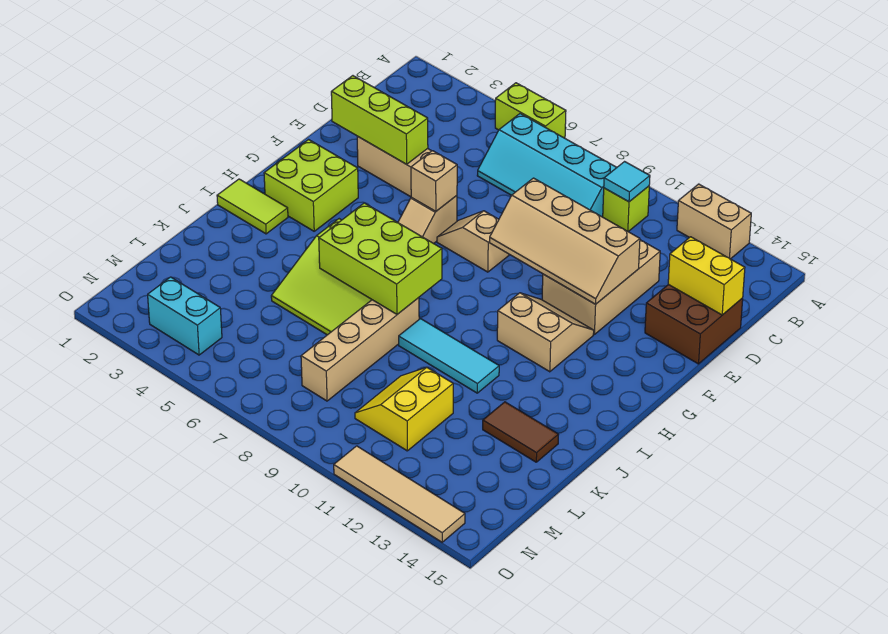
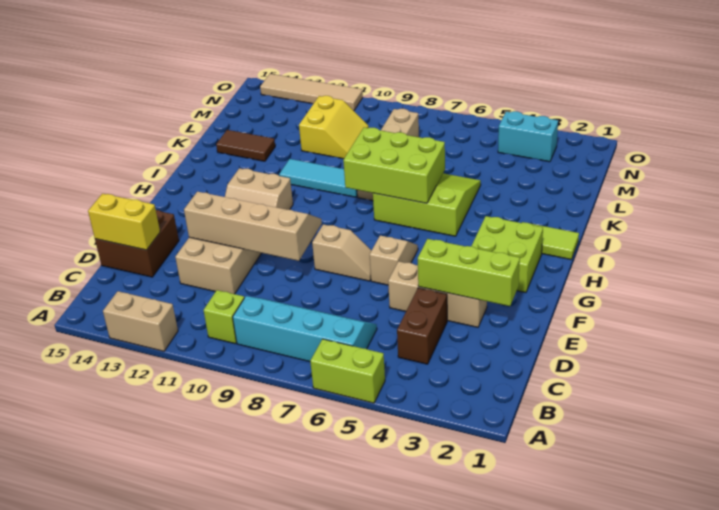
cyan tile B10 level 2 -> none
none -> brown brick C4:D4 level 1
tan brick F6 level 2 -> none

